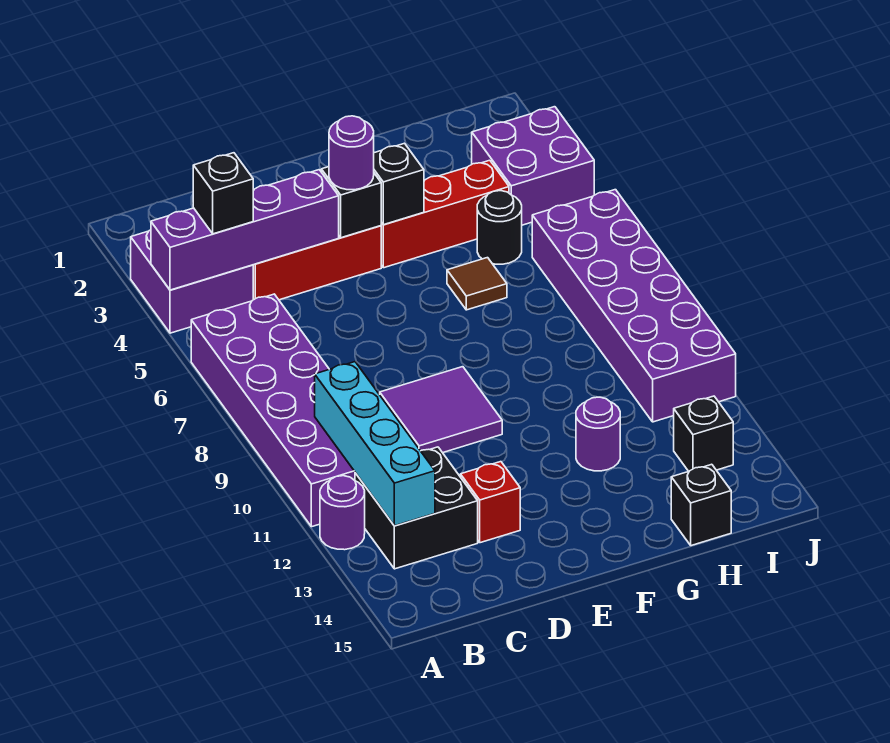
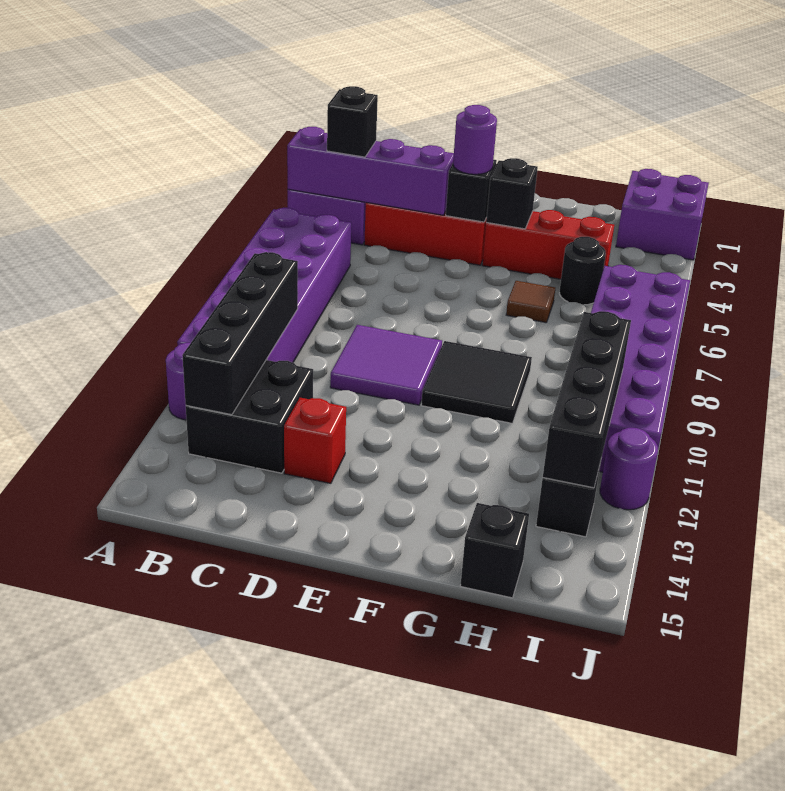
cyan brick B10:B13 level 2 -> black brick B10:B13 level 2
none -> black tile F9:G10 level 1
purple round brick G12 level 1 -> purple round brick J12 level 1
purple brick I3:J4 level 1 -> purple brick I1:J2 level 1
none -> black brick I10:I13 level 2

